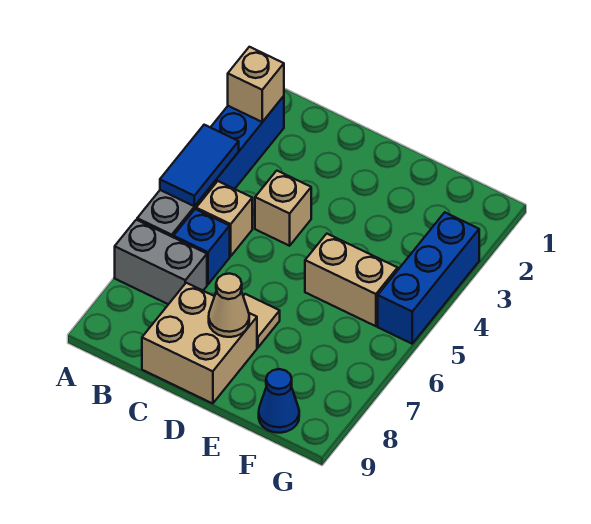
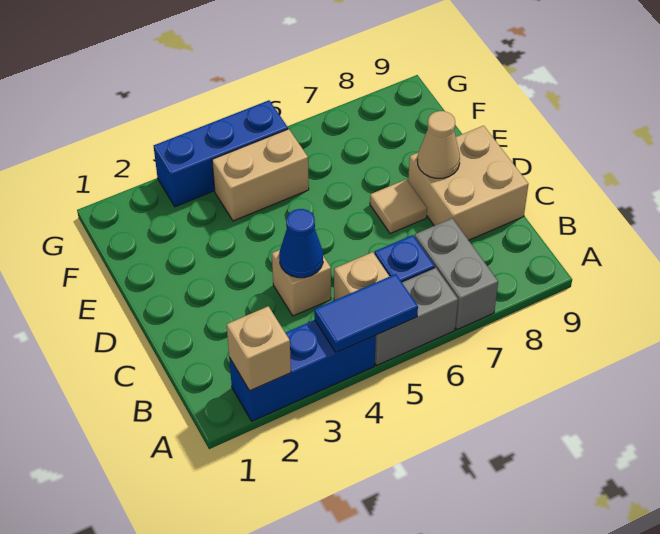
tan brick E5:F5 level 1 -> tan brick F4:F5 level 1
blue cone F9 level 1 -> blue cone C4 level 2

